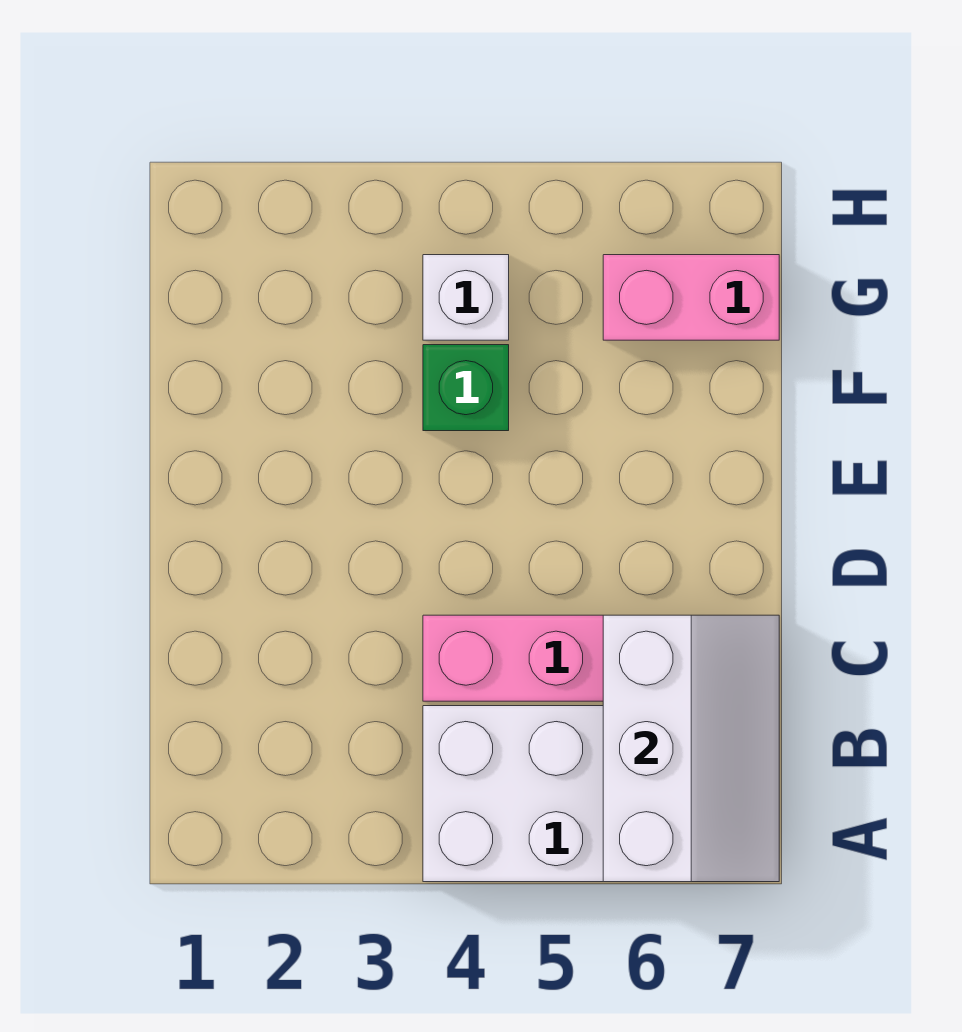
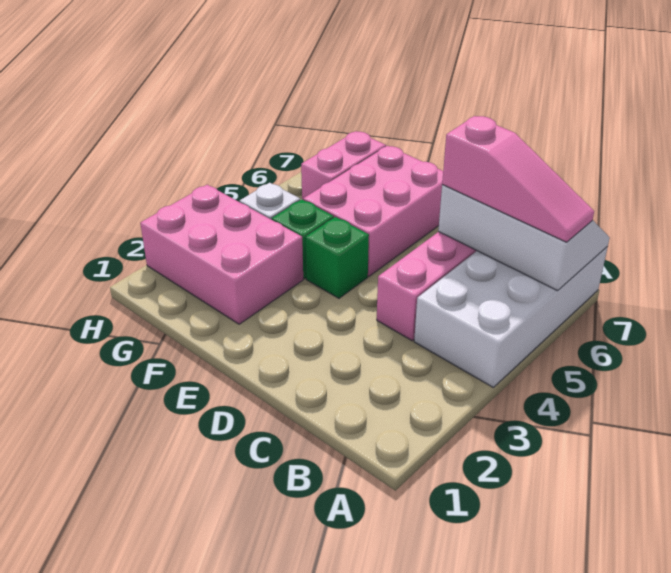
none -> pink slope A6:C6 level 3 top C
none -> green brick E4 level 1
none -> pink brick E5:F7 level 1
none -> pink brick F2:H3 level 1

